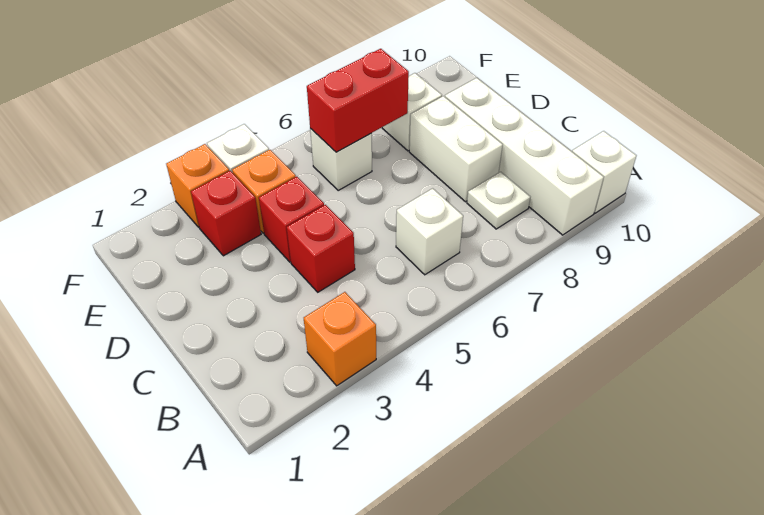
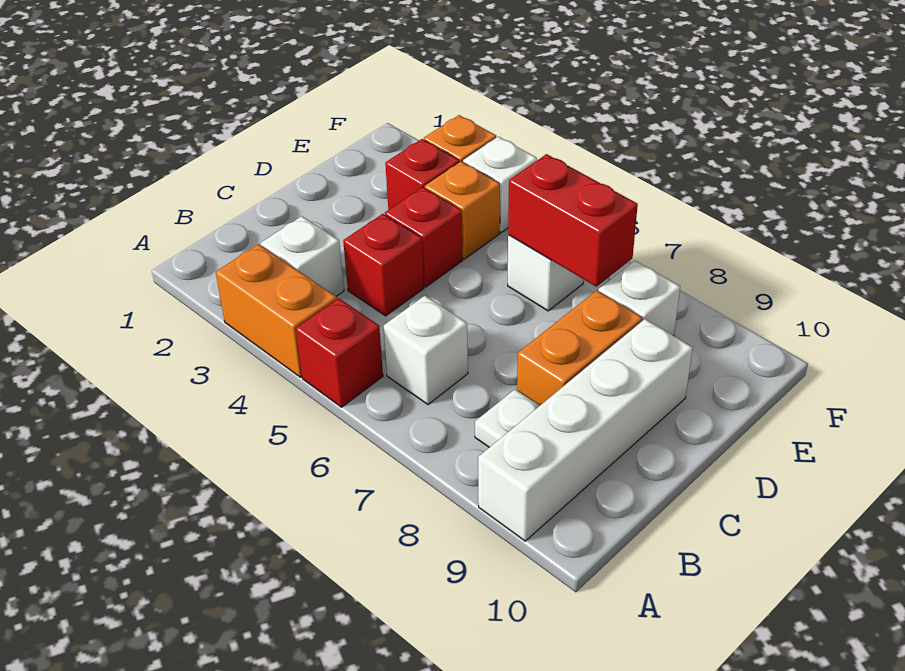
orange brick A3 level 1 -> orange brick A3:A4 level 1
none -> red brick A5 level 1
white brick A10 level 1 -> white brick B3 level 1
white brick C8:D8 level 1 -> orange brick C8:D8 level 1

